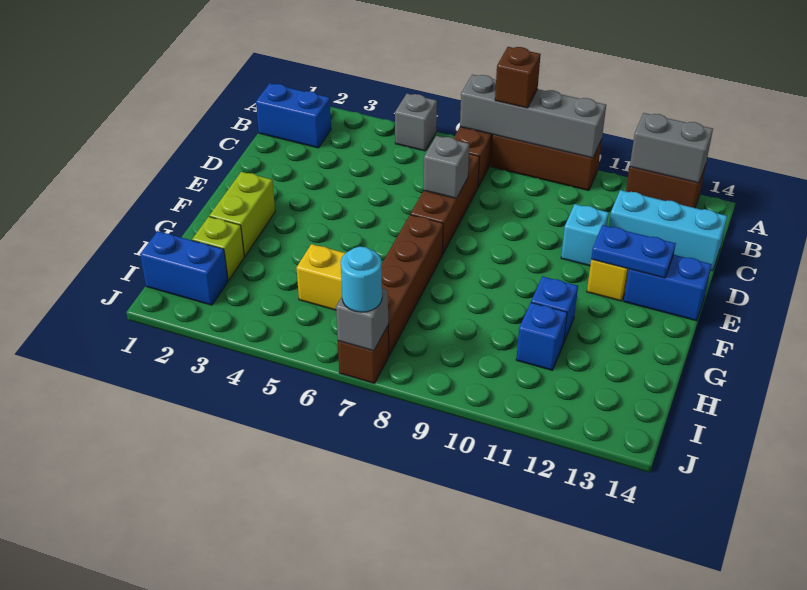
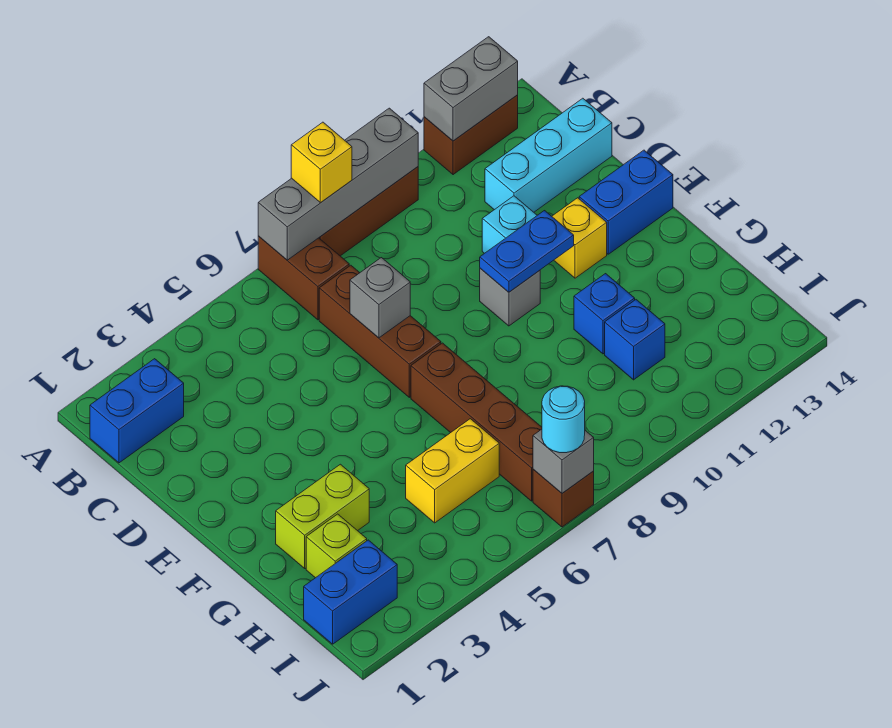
grey brick A5 level 1 -> grey brick E10 level 1
brown brick A8 level 3 -> yellow brick A8 level 3
blue plate E12:E13 level 2 -> blue plate E10:E11 level 2
lime brick F2:G2 level 1 -> lime brick G2:G3 level 1

